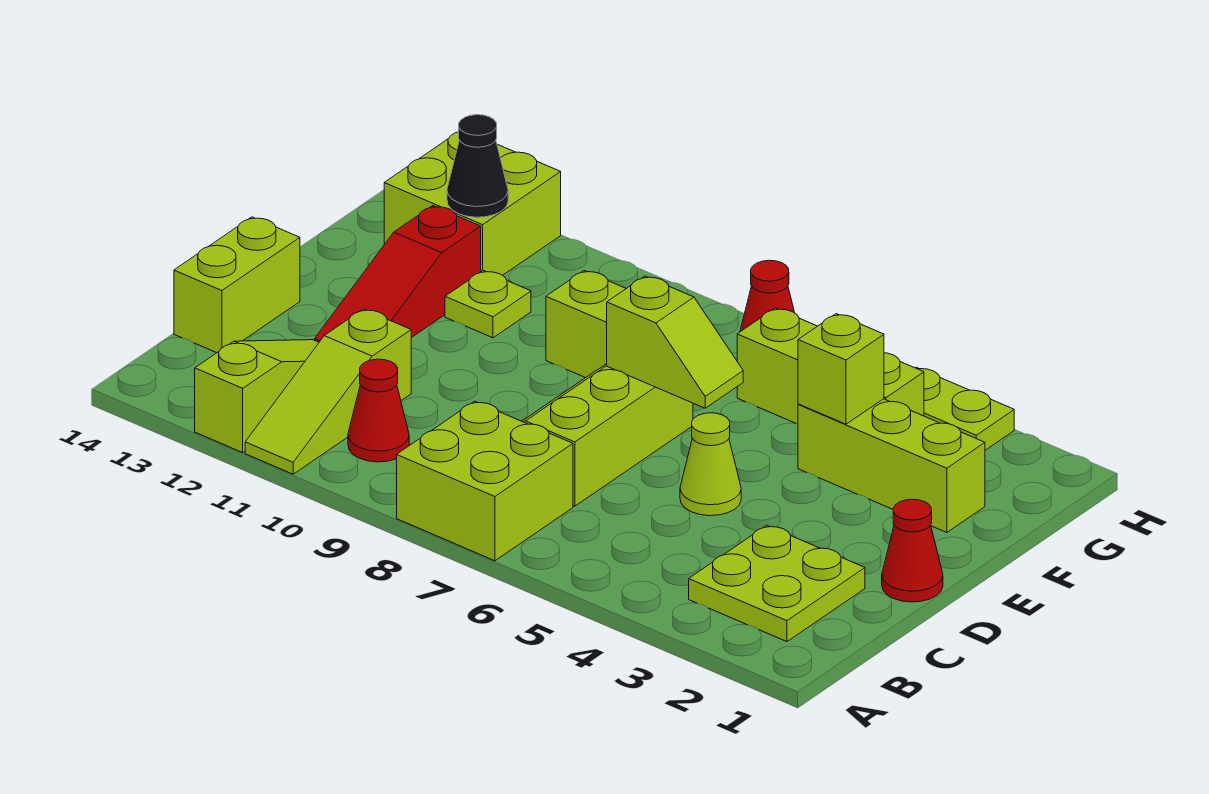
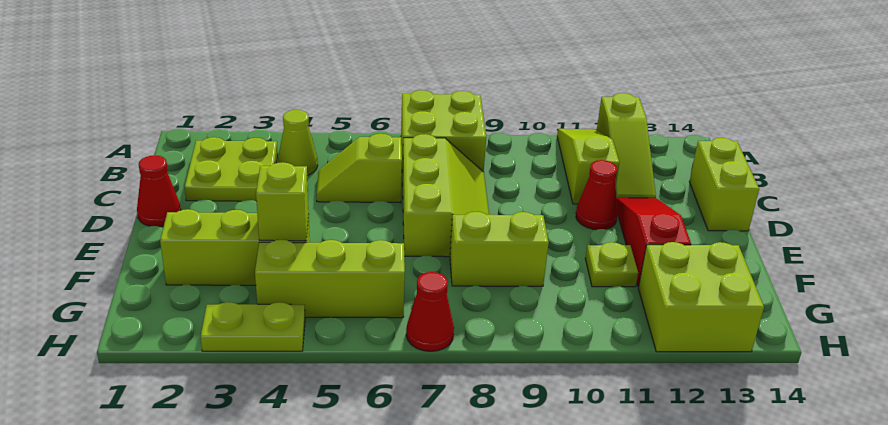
red cone B10 level 1 -> red cone D11 level 1
lime cone D5 level 1 -> lime cone B4 level 1
lime slope E6:E7 level 2 top 7 -> lime slope C5:C6 level 1 top 6
black cone G12 level 2 -> none

